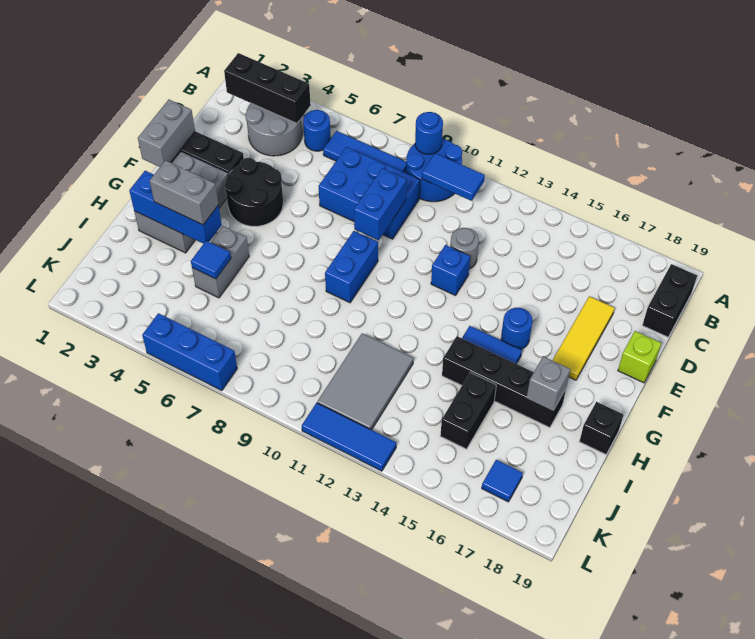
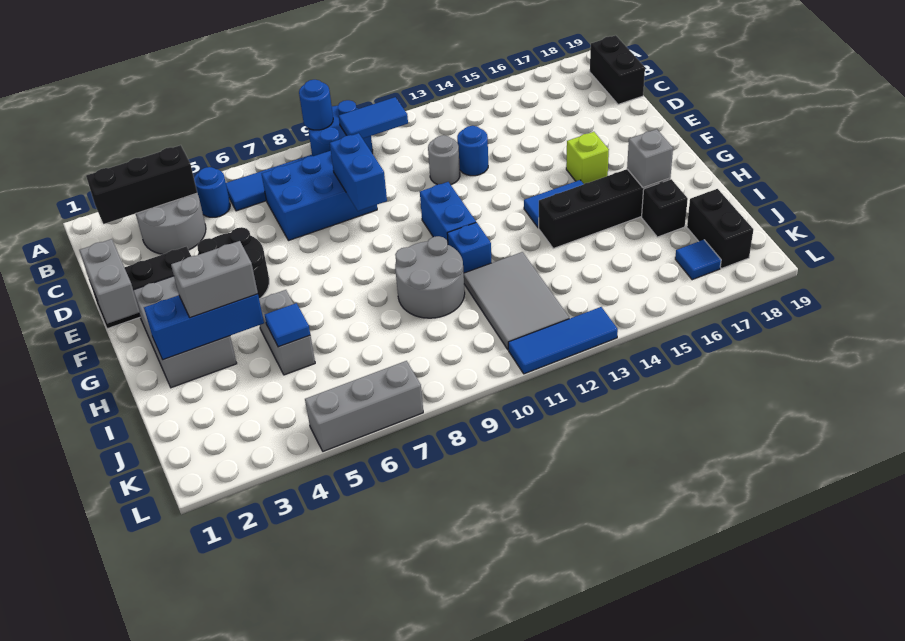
yellow tile D17:F17 level 1 -> none
blue brick E12 level 1 -> blue brick H11 level 1
lime brick E19 level 1 -> lime brick F16 level 1
blue brick F9:G9 level 1 -> blue brick F11:G11 level 1
blue round brick F15 level 1 -> blue round brick D13 level 1
none -> grey round brick H9:I10 level 1
black brick H19 level 1 -> black brick I17 level 1
black brick I15:J15 level 1 -> black brick J18:K18 level 1
blue brick L5:L7 level 1 -> grey brick L5:L7 level 1

